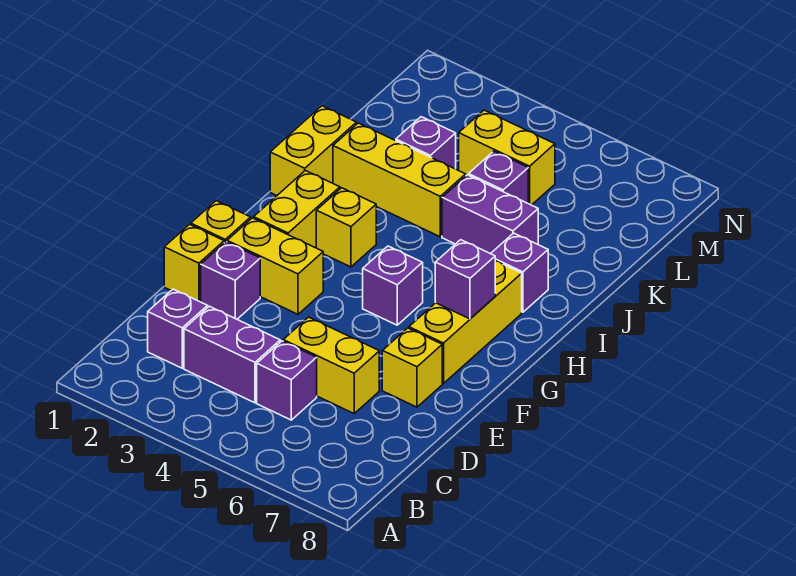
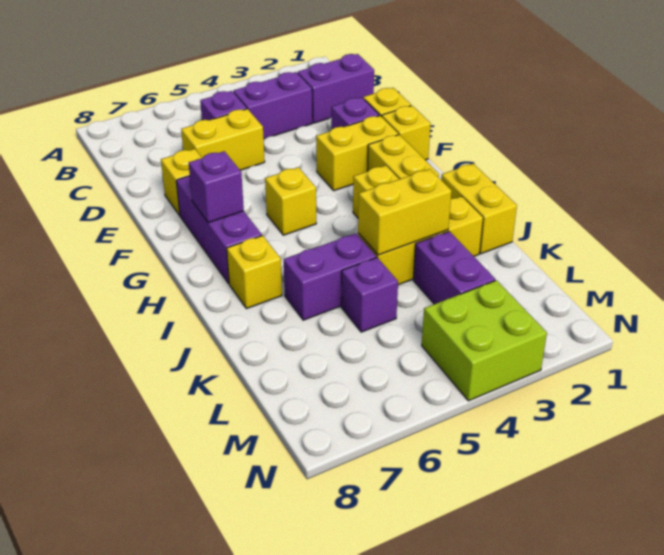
purple brick C2 level 1 -> purple brick C1:C2 level 1
yellow brick F7:H7 level 1 -> purple brick F7:H7 level 1
purple brick G5 level 1 -> yellow brick G5 level 1
purple brick I7 level 1 -> yellow brick I7 level 1
purple brick K3 level 1 -> purple brick K3:L3 level 1
yellow brick L4:L5 level 1 -> yellow brick J3:J4 level 2
none -> lime brick M3:N4 level 1

